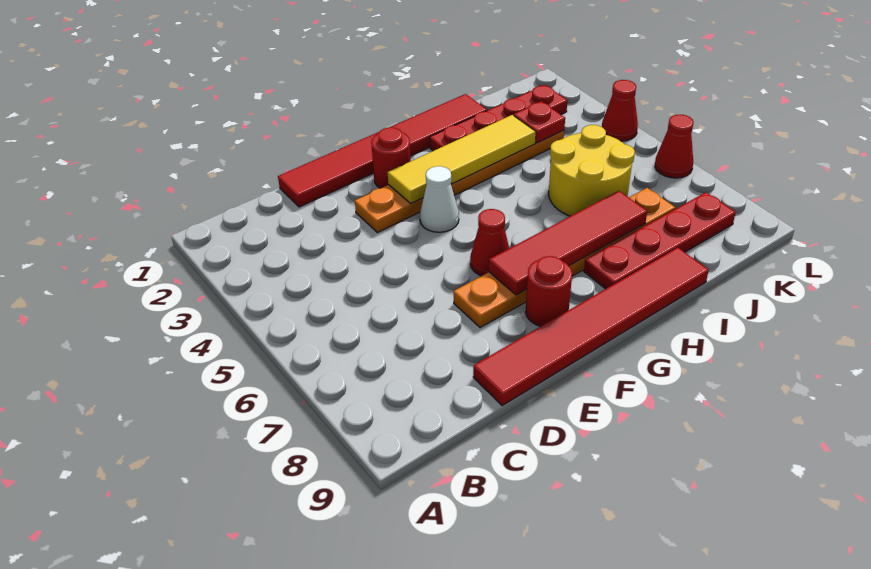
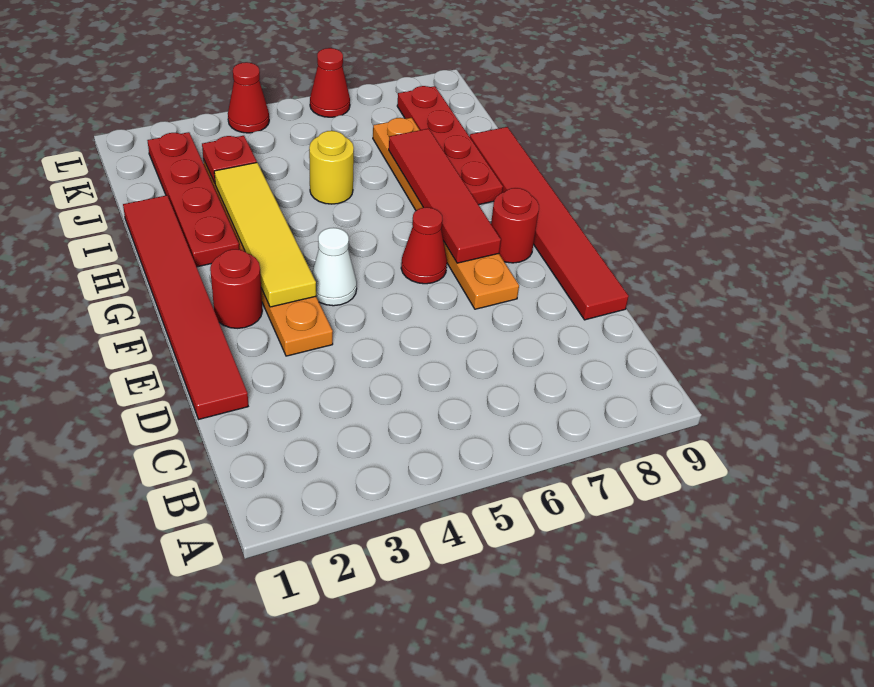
yellow round brick I5:J6 level 1 -> yellow round brick I5 level 1

